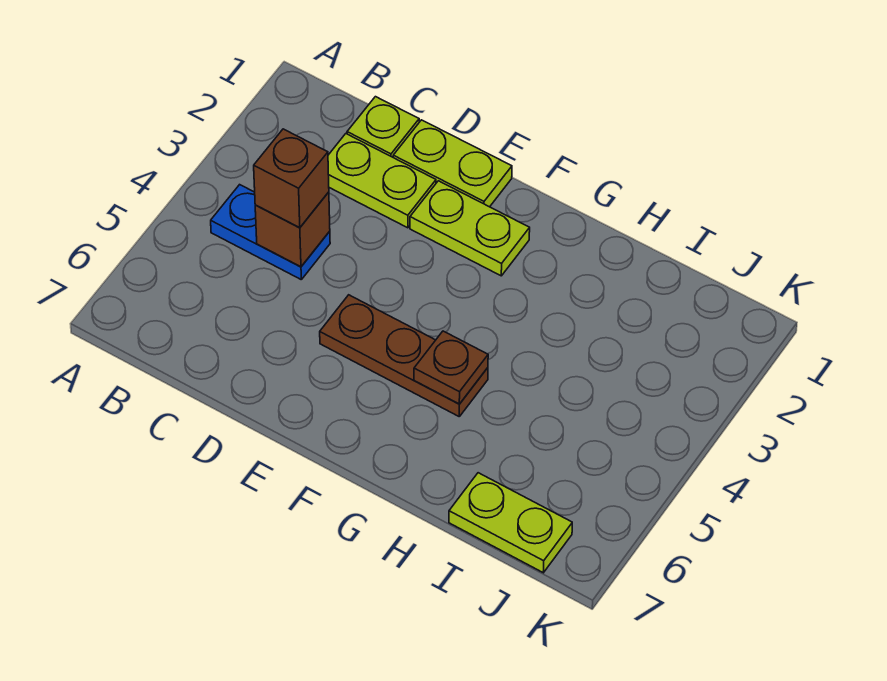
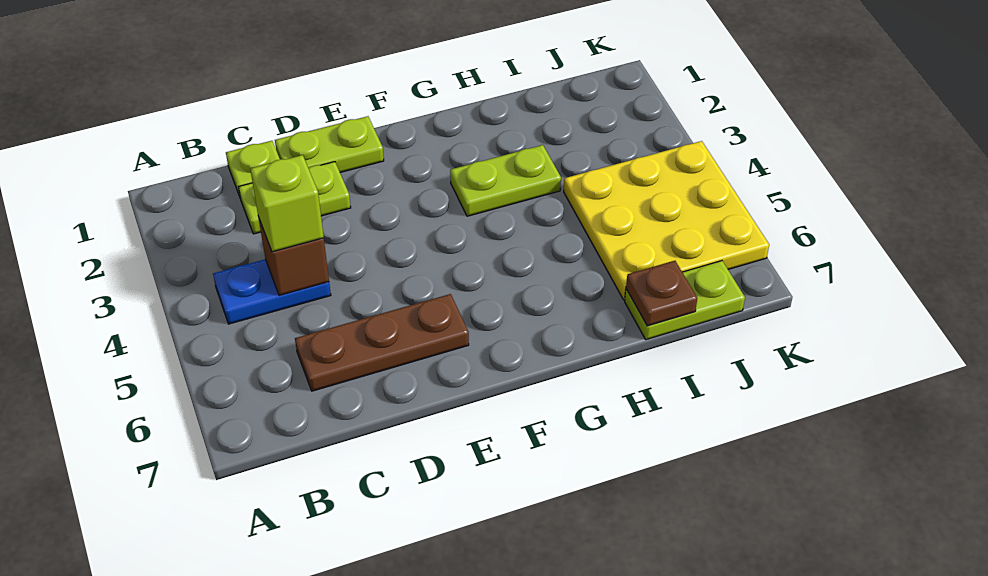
brown brick C4 level 3 -> lime brick C4 level 3
lime plate E2:F2 level 1 -> lime plate G3:H3 level 1
brown plate E5:G5 level 1 -> brown plate C6:E6 level 1
brown plate G5 level 2 -> brown plate I7 level 2
none -> yellow plate I4:K6 level 1

